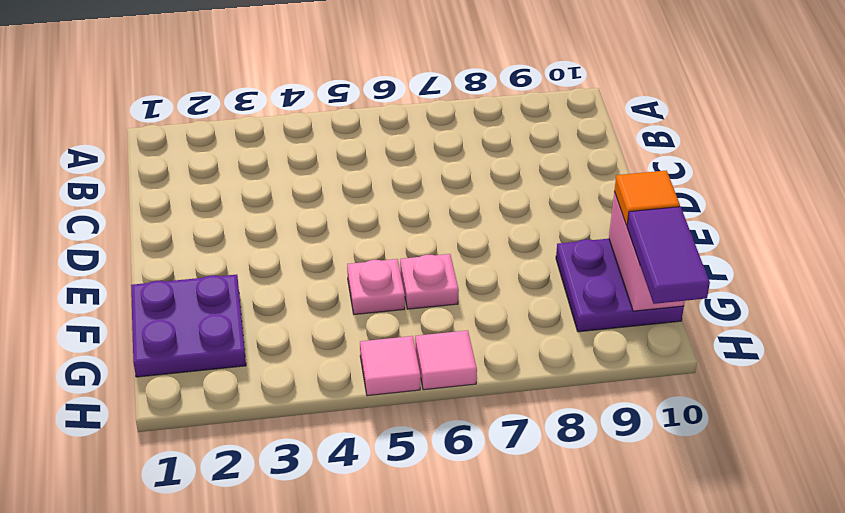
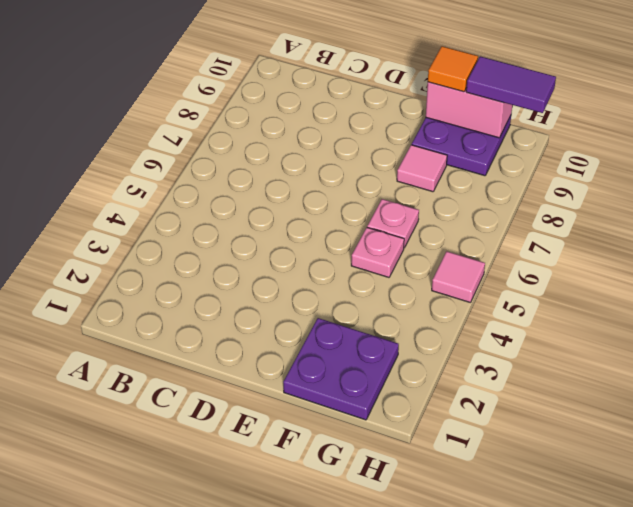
pink tile H6 level 1 -> pink tile F8 level 1

